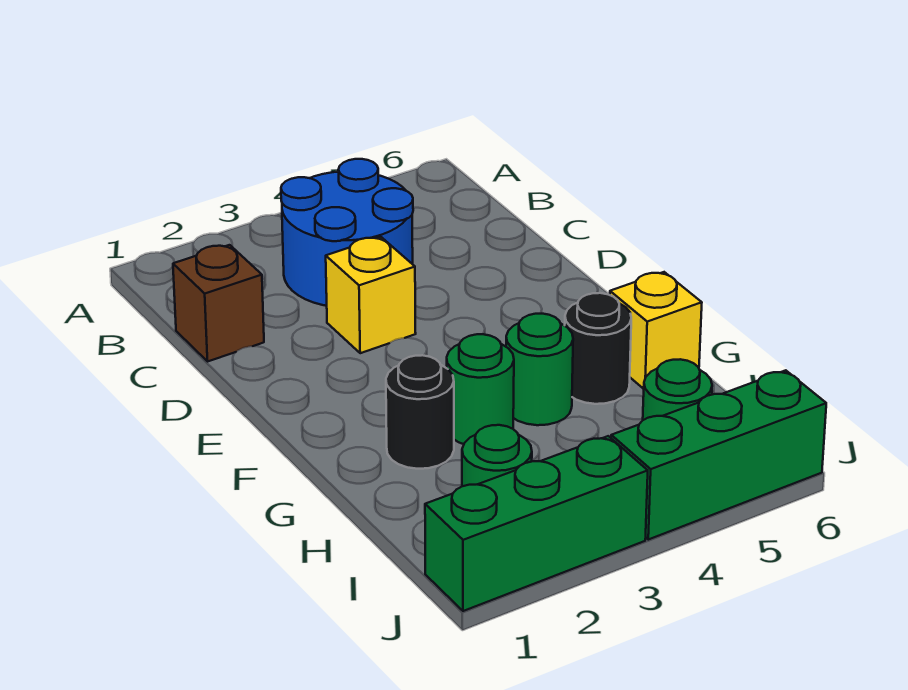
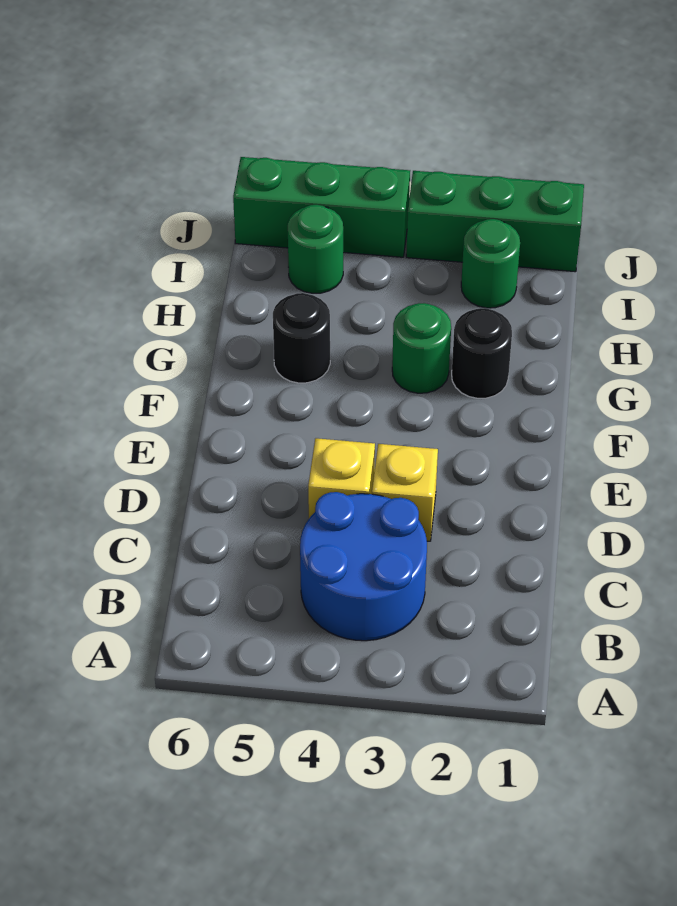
brown brick C1 level 1 -> none
green round brick G4 level 1 -> none
yellow brick G6 level 1 -> yellow brick D4 level 1

